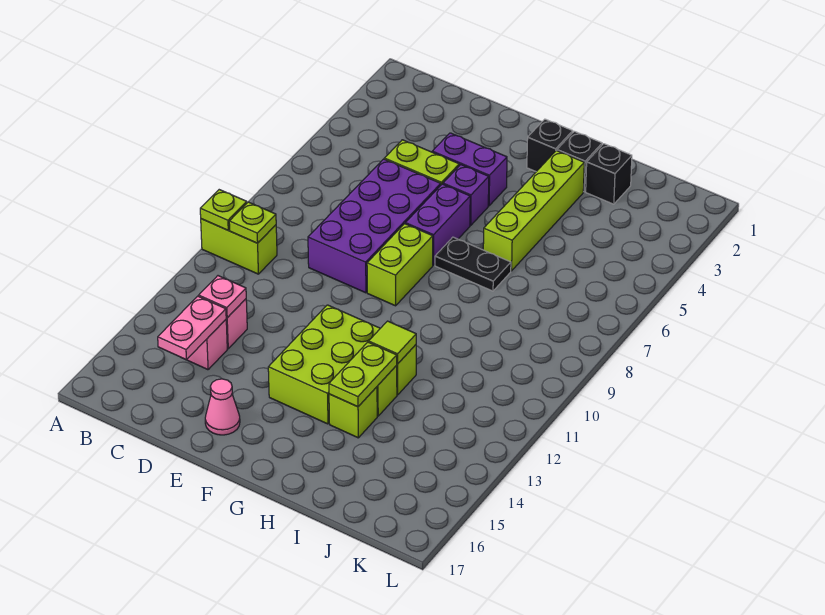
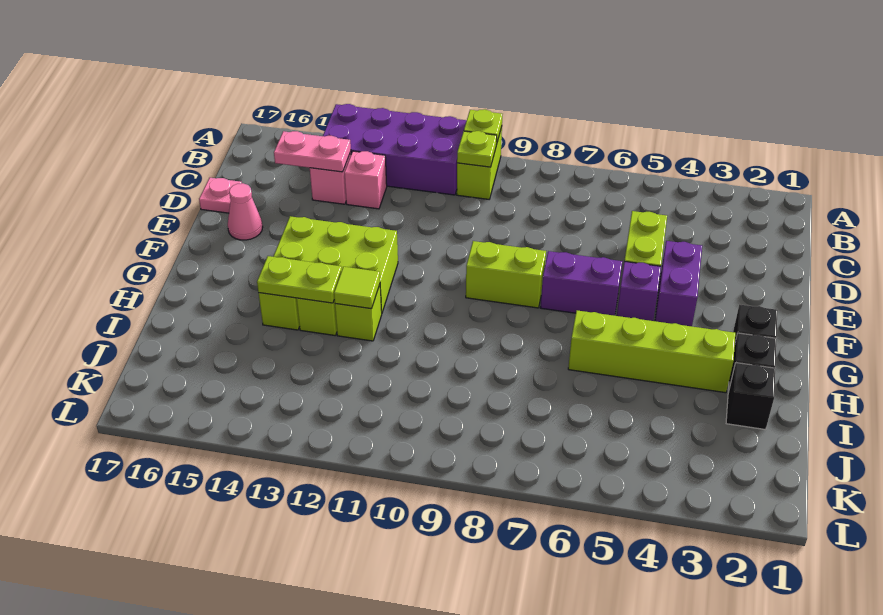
pink plate C13 level 2 -> pink plate D17 level 1
purple brick D6:E9 level 1 -> purple brick A11:B14 level 1
black plate G7:H7 level 1 -> none

